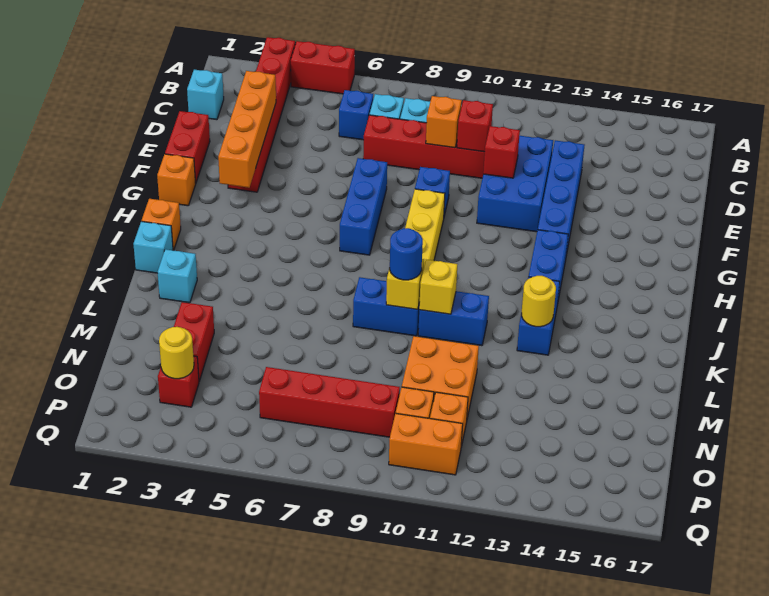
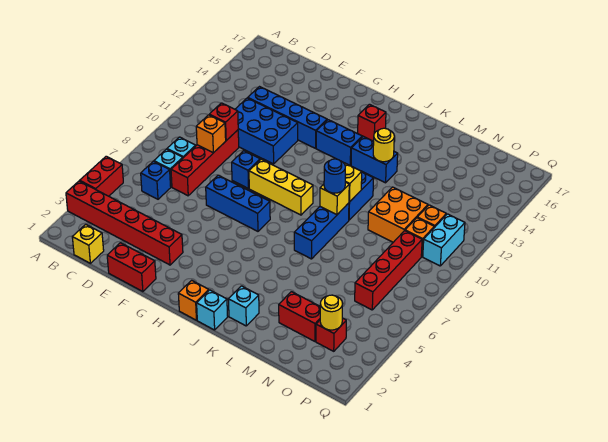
cyan brick C1 level 1 -> yellow brick C1 level 1
orange brick D3:G3 level 2 -> none
red brick E11 level 2 -> red brick I15 level 1
orange brick G1 level 1 -> none
blue brick K8:K9 level 1 -> blue brick K7:K9 level 1
orange brick P10:P11 level 1 -> cyan brick P10:P11 level 1

